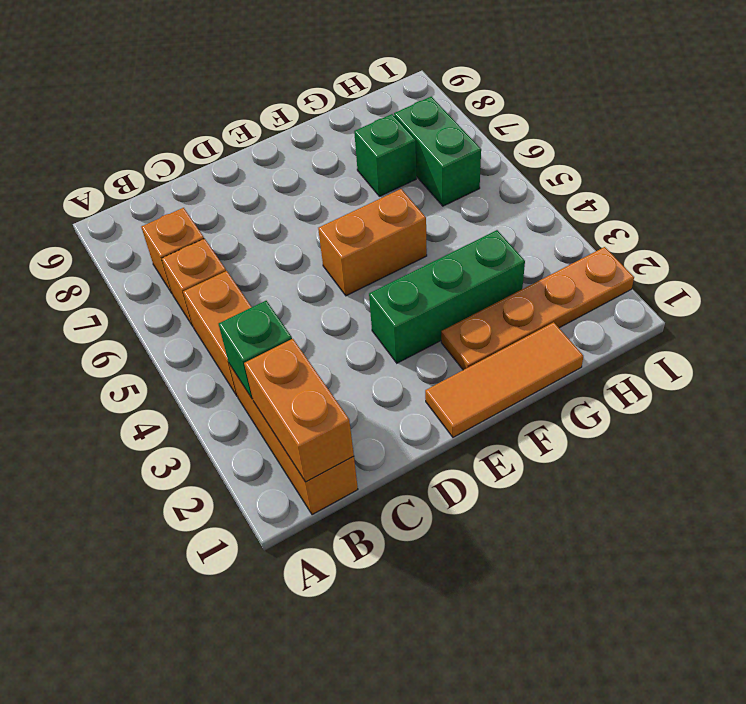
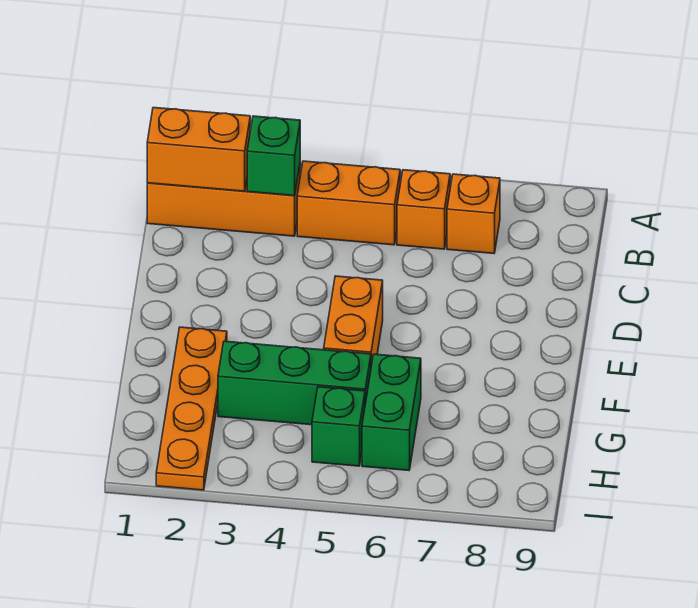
orange tile E1:G1 level 1 -> none
green brick E3:G3 level 1 -> green brick G3:G5 level 1
green brick G7 level 1 -> green brick H5 level 1
green brick H6:H7 level 1 -> green brick G6:H6 level 1

